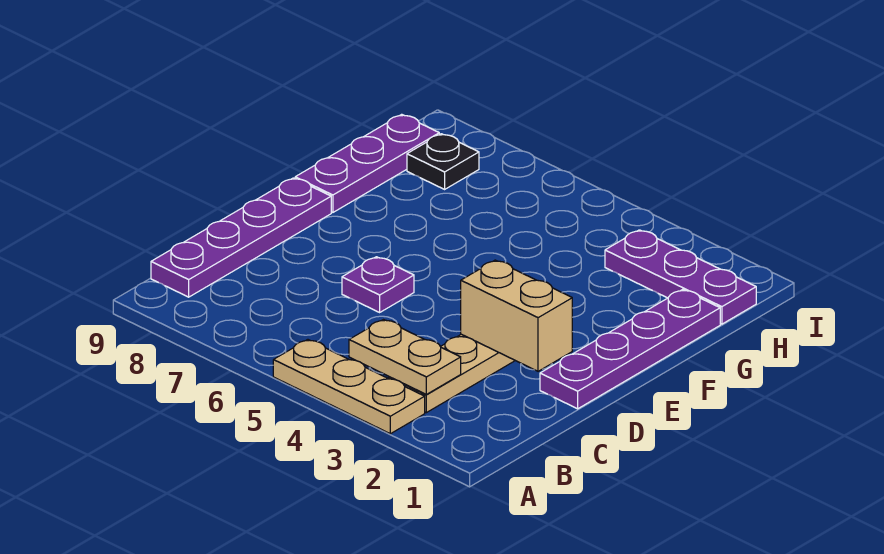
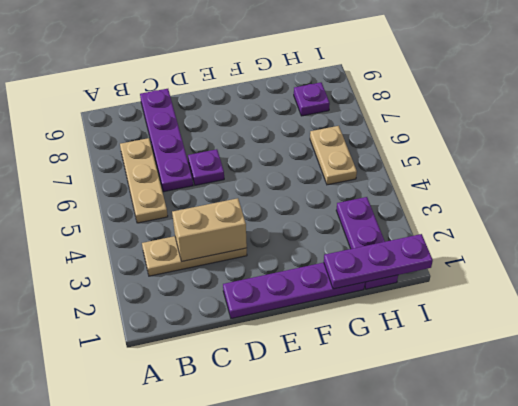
tan plate A3:A5 level 1 -> tan plate B5:B7 level 1
tan plate B3:B4 level 2 -> tan plate H5:H6 level 1
purple plate B9:E9 level 1 -> purple plate C6:C9 level 1
tan brick D2:D3 level 2 -> tan brick C3:D3 level 2
purple plate F9:H9 level 1 -> purple plate G1:I1 level 2
black plate H8 level 1 -> purple plate H8 level 1

